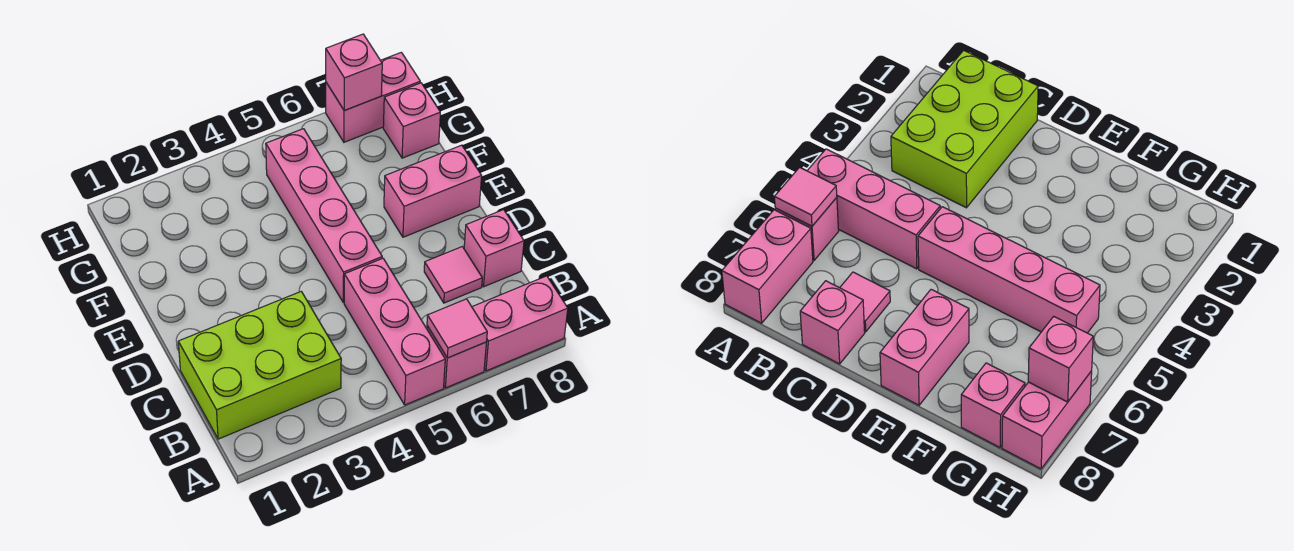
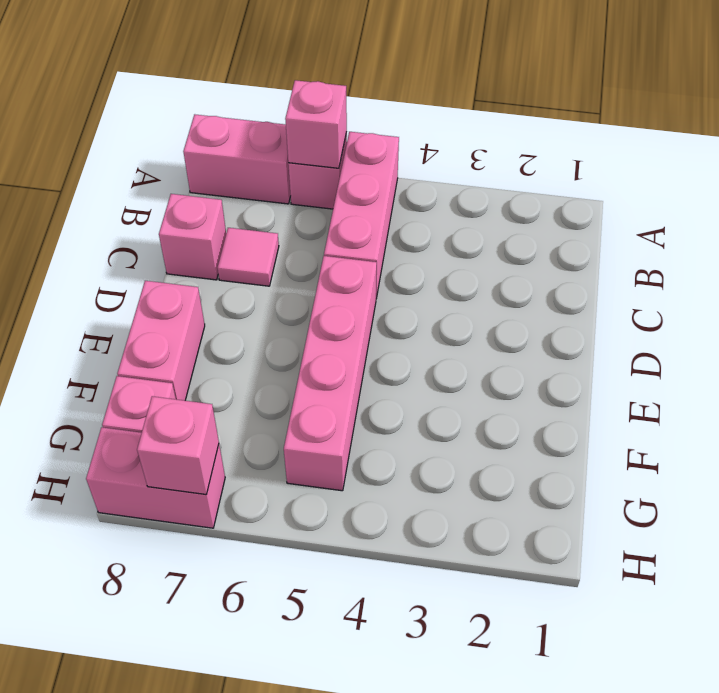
pink tile A6 level 2 -> pink brick A6 level 2
lime brick B1:C3 level 1 -> none
pink brick E7:E8 level 1 -> pink brick E8:F8 level 1

